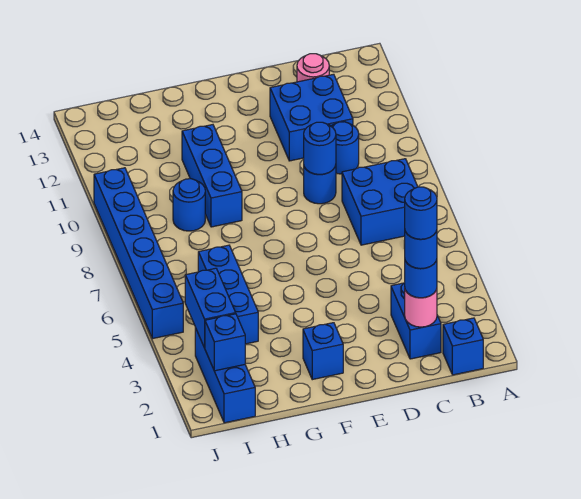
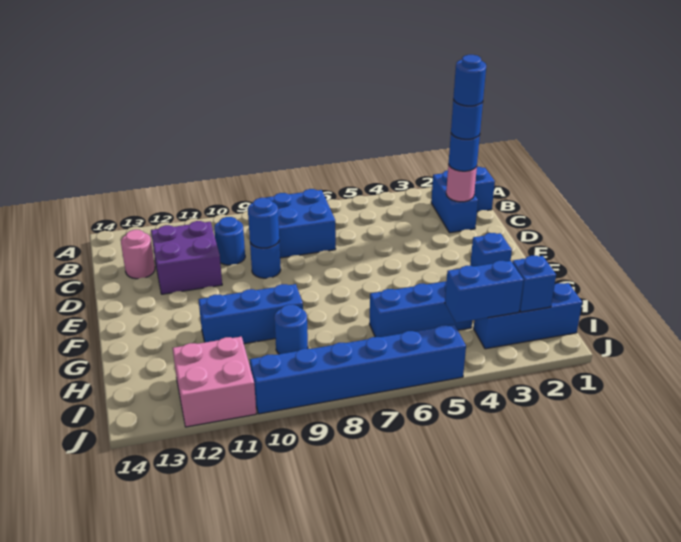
blue brick C2:C3 level 1 -> blue brick B2:C2 level 1
blue brick C11:D12 level 1 -> purple brick C11:D12 level 1
none -> pink brick I11:J12 level 1

